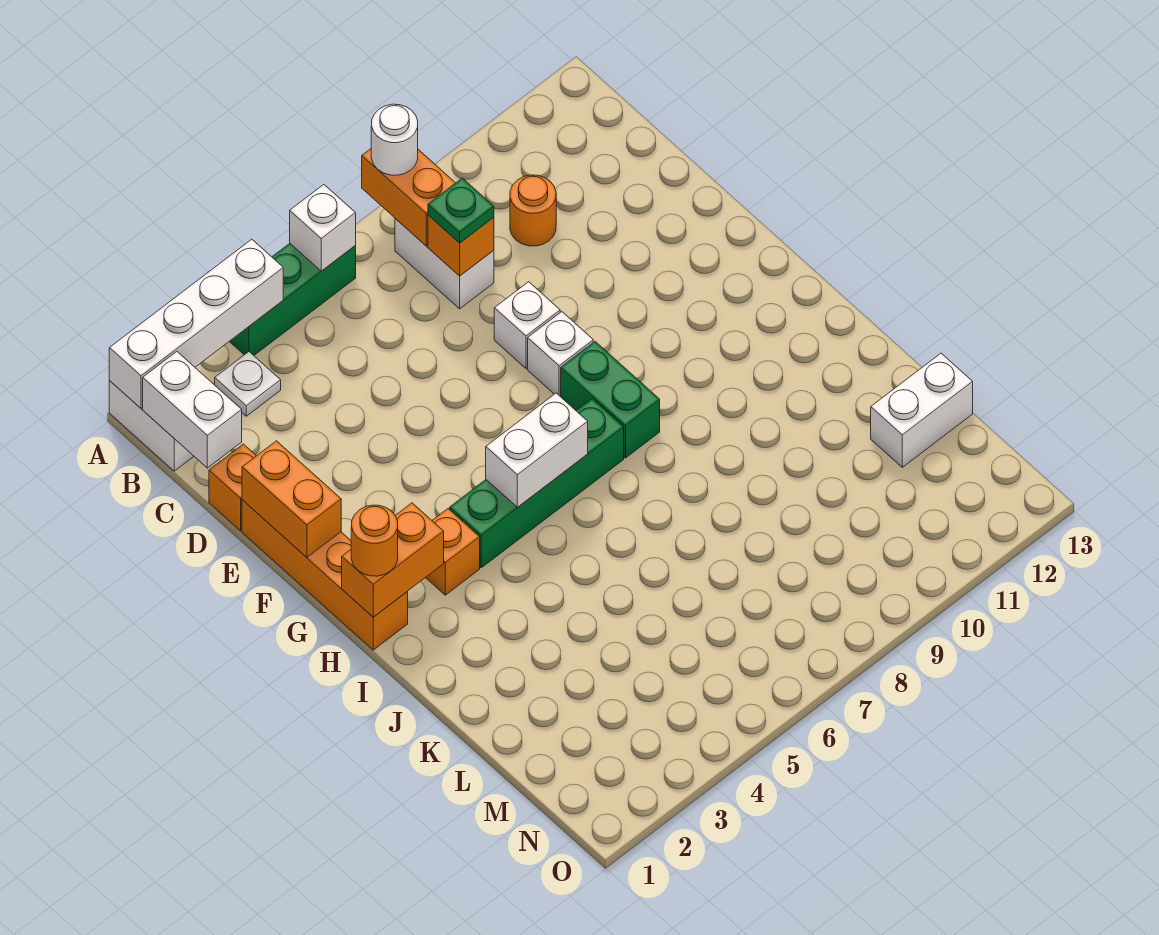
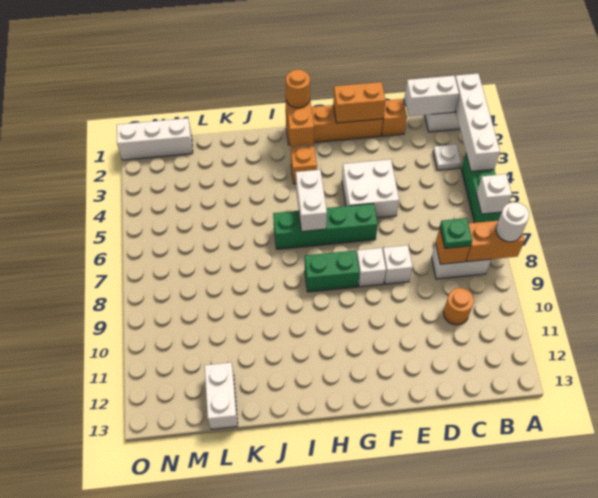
none -> white brick E4:F5 level 1
green brick H4:H7 level 1 -> green brick F6:I6 level 1
none -> white brick M1:O1 level 1

